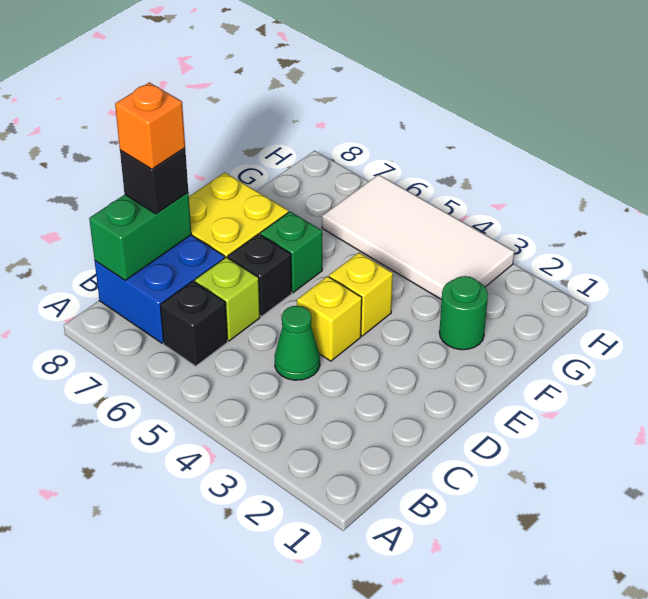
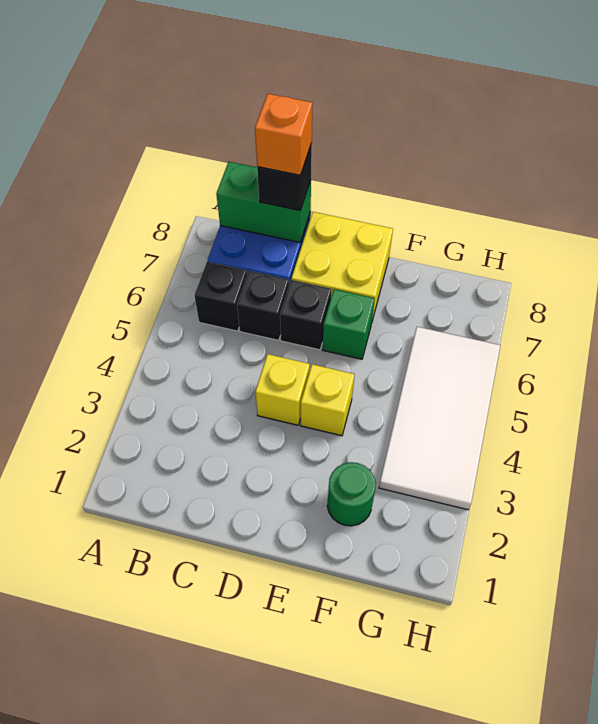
green cone C4 level 1 -> none
lime brick C6 level 1 -> black brick C6 level 1

